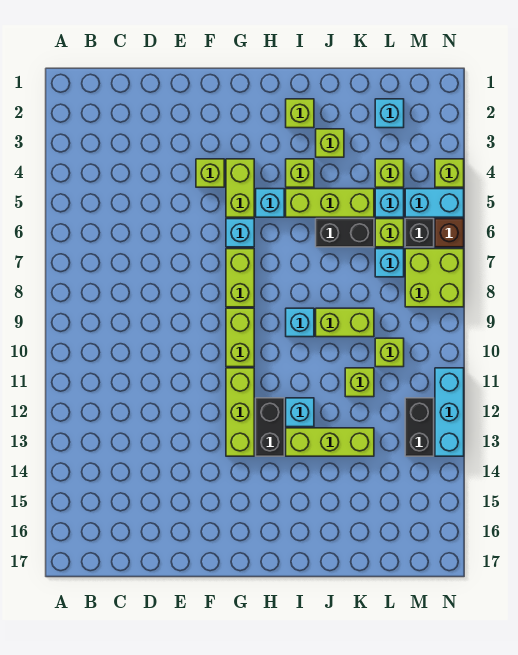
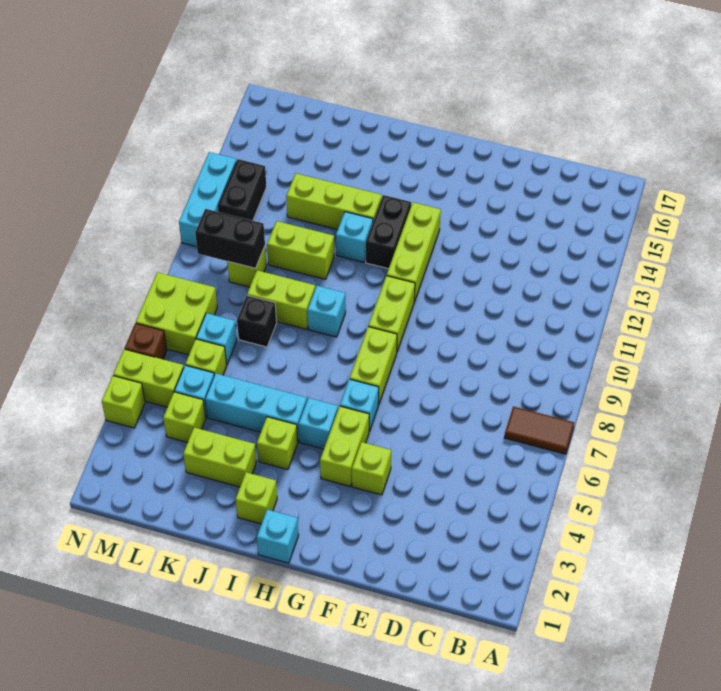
none -> brown tile A7:B7 level 1
lime brick I5:K5 level 1 -> cyan brick I5:K5 level 1
lime brick J3 level 1 -> lime brick J3:K3 level 1
black brick J6:K6 level 1 -> black brick L10:M10 level 2
lime brick K11 level 1 -> lime brick J11:K11 level 1
cyan brick L2 level 1 -> cyan brick H1 level 1
cyan brick M5:N5 level 1 -> lime brick M5:N5 level 1
black brick M6 level 1 -> black brick K8 level 1

